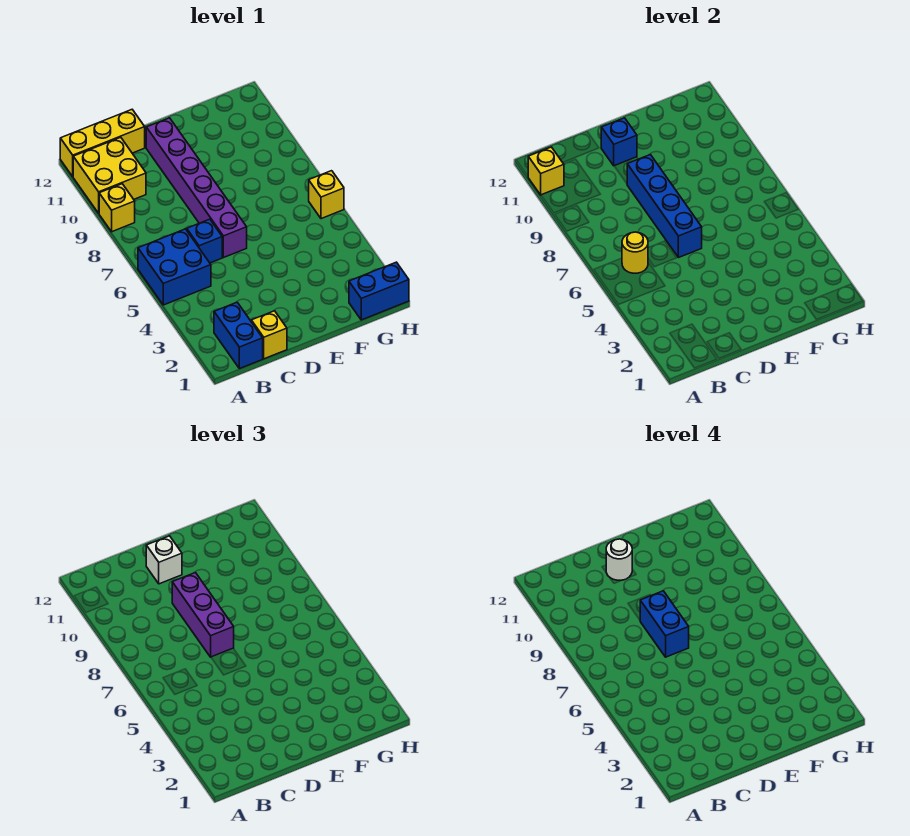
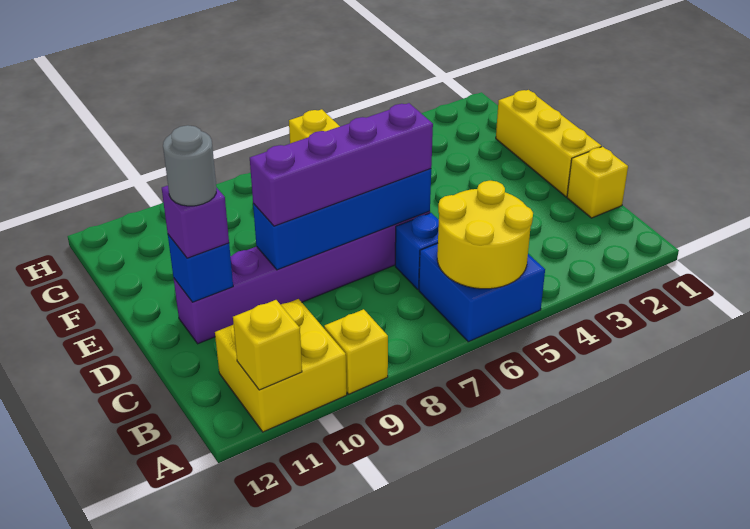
yellow brick A12:C12 level 1 -> yellow brick D1:F1 level 1
blue brick B1:B2 level 1 -> none
yellow round brick B6 level 2 -> yellow round brick A5:B6 level 2
purple brick D7:D9 level 3 -> purple brick D6:D9 level 3
blue brick D7:D8 level 4 -> none
white brick D11 level 3 -> purple brick D11 level 3
white round brick D11 level 4 -> grey round brick D11 level 4
blue brick G1:H1 level 1 -> none

